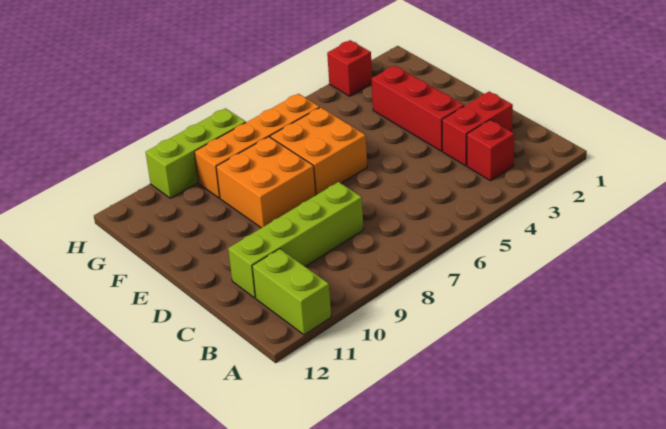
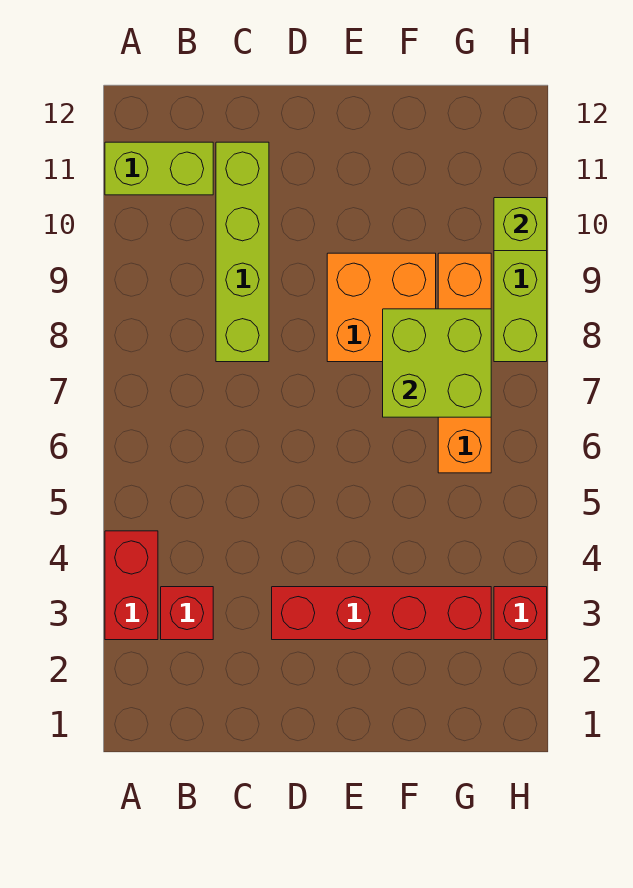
red brick C2:C3 level 1 -> red brick A3:A4 level 1
red brick D3:F3 level 1 -> red brick D3:G3 level 1
orange brick E6:F7 level 1 -> none
none -> lime brick F7:G8 level 2
none -> lime brick H10 level 2

